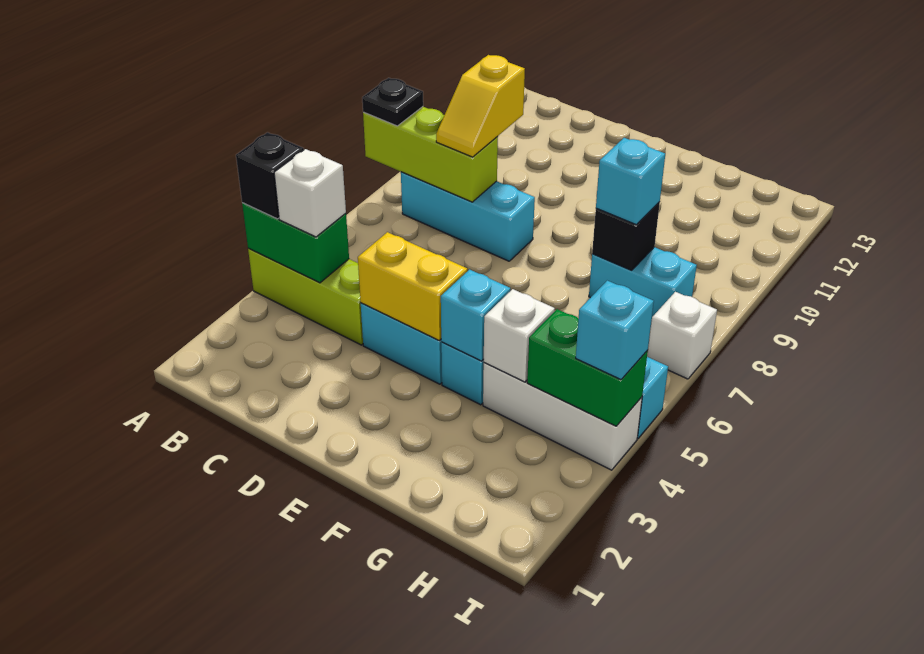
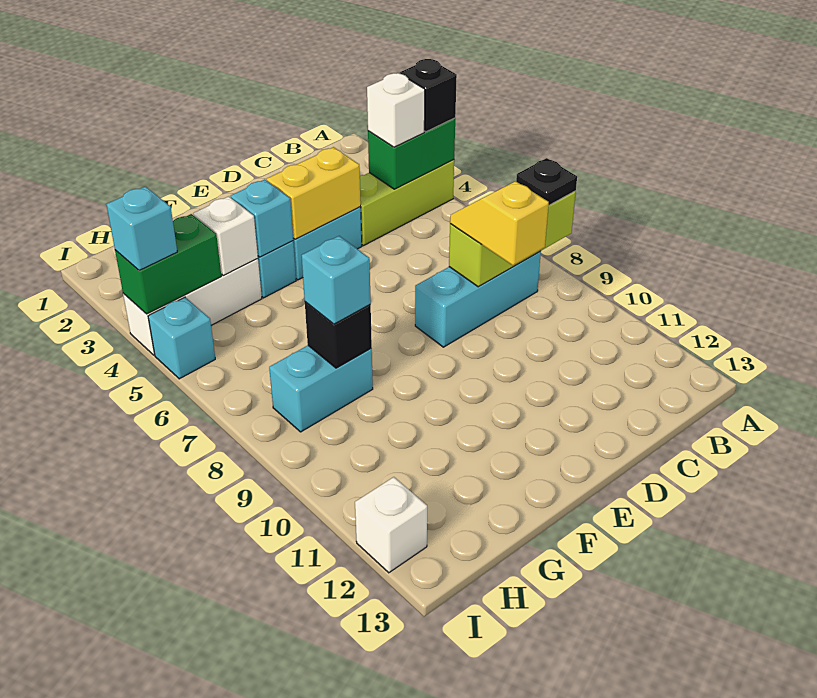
white brick I7 level 1 -> white brick I12 level 1

